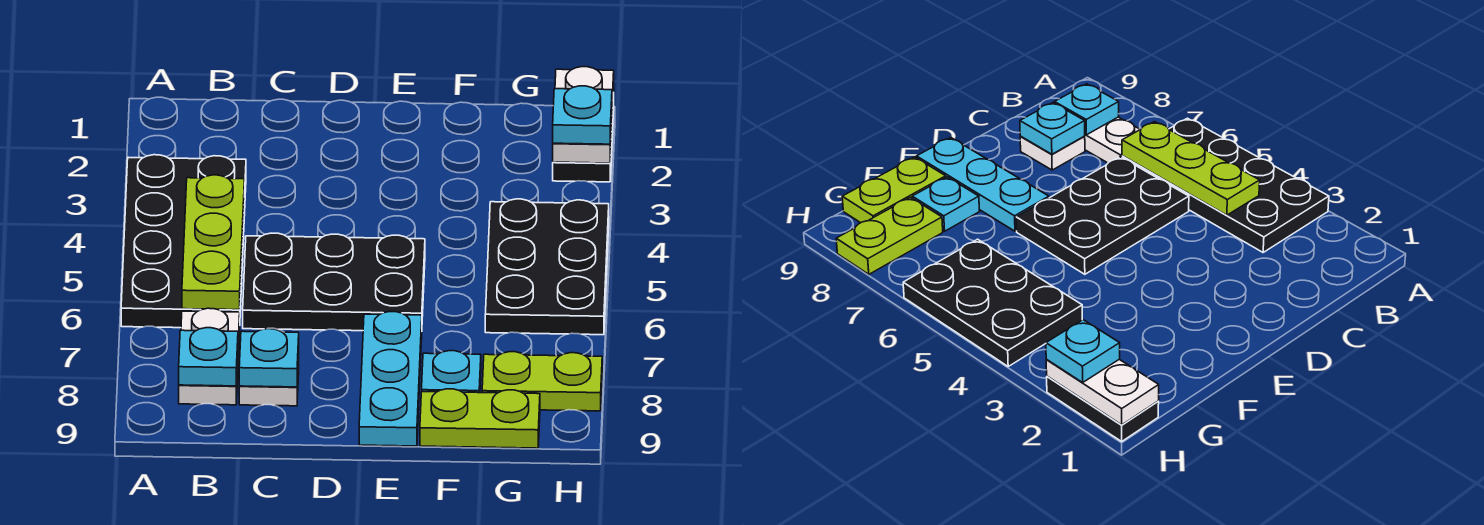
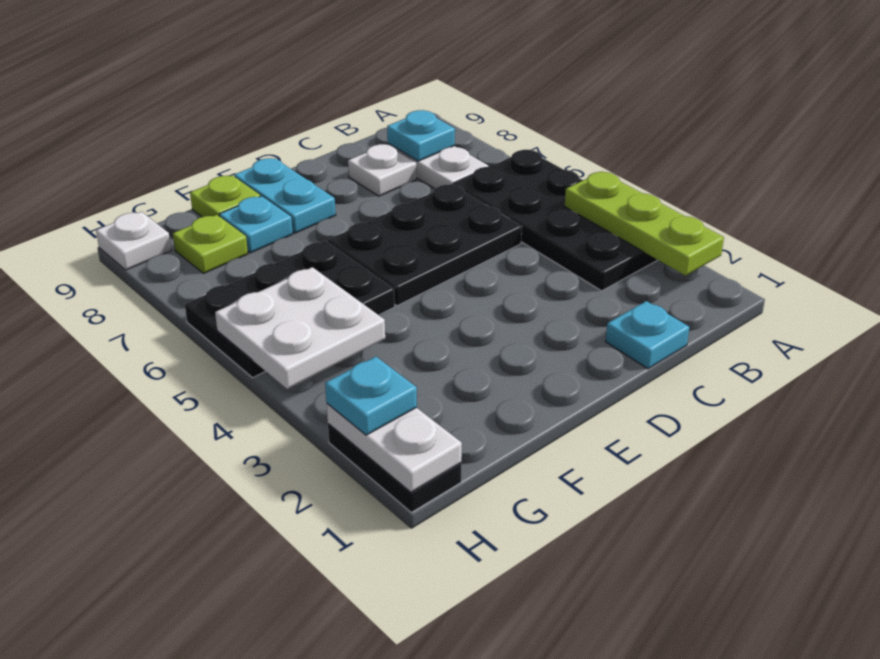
lime plate B4:B6 level 2 -> lime plate A2:A4 level 2
cyan plate C8 level 2 -> cyan plate C1 level 1
cyan plate E7:E9 level 1 -> cyan plate E8:E9 level 1
lime plate F9:G9 level 1 -> lime plate F9 level 1
black plate G4:H6 level 1 -> black plate F5:H6 level 1
none -> white plate G4:H5 level 2
lime plate G8:H8 level 1 -> lime plate G8 level 1
none -> white plate H9 level 1

